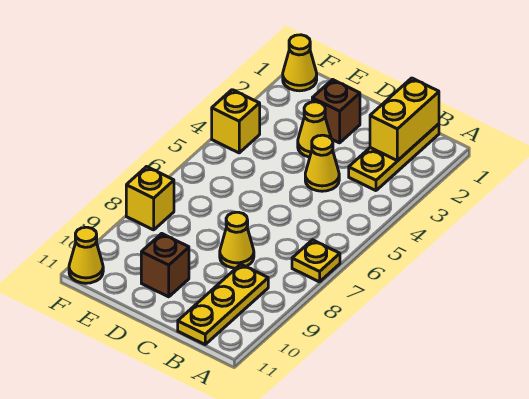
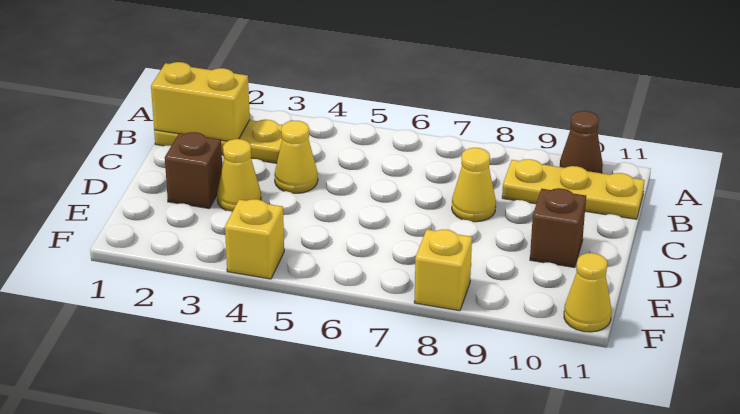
yellow plate A7 level 1 -> none
none -> brown cone A10 level 1
yellow cone F1 level 1 -> none

